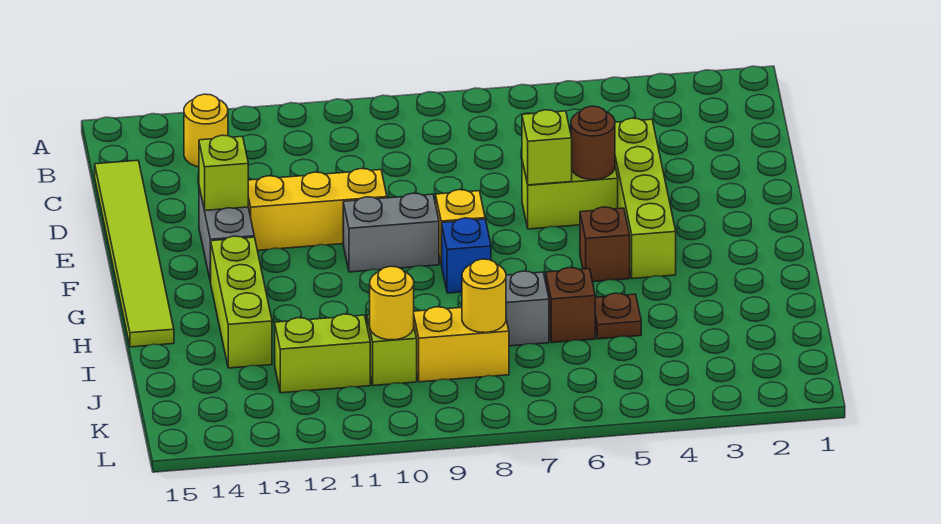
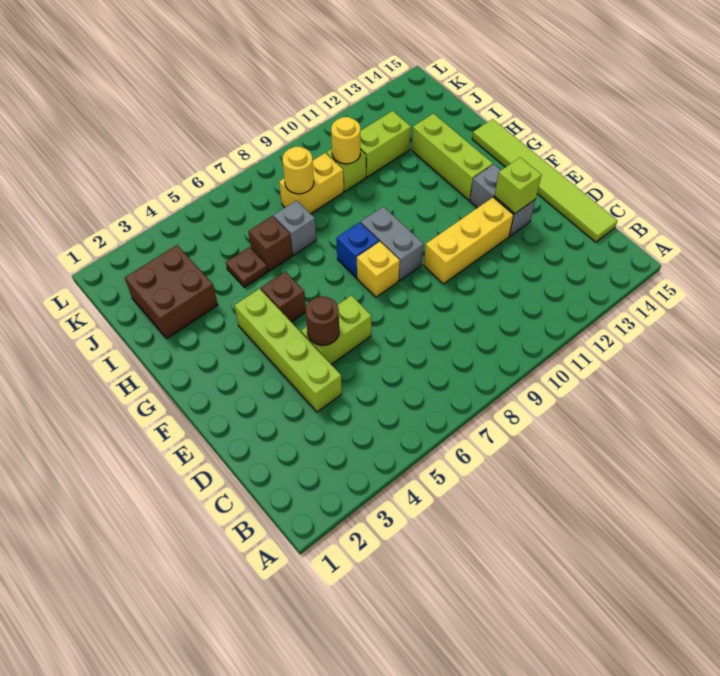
yellow round brick B13 level 1 -> none
lime brick E6 level 2 -> none
grey brick F9:F10 level 1 -> grey brick F9:G9 level 1
none -> brown brick I2:J3 level 1

